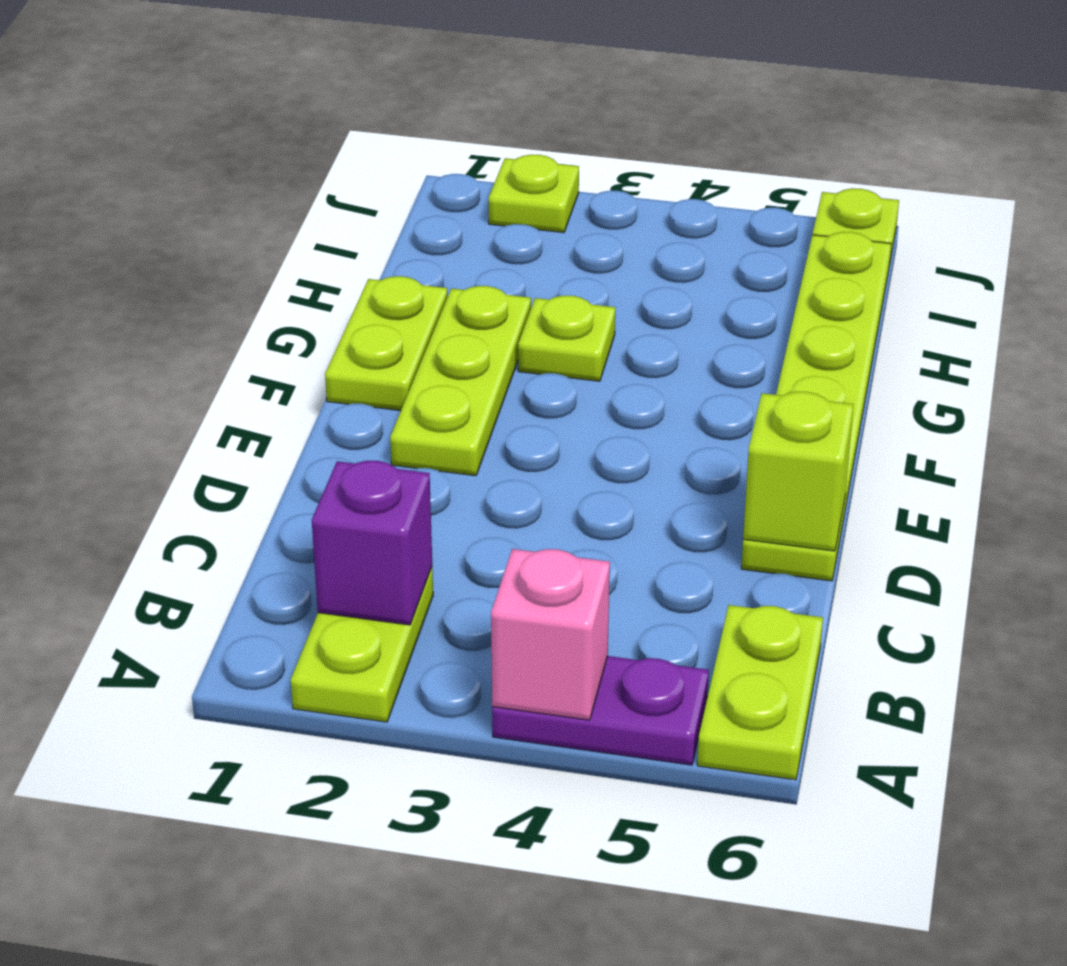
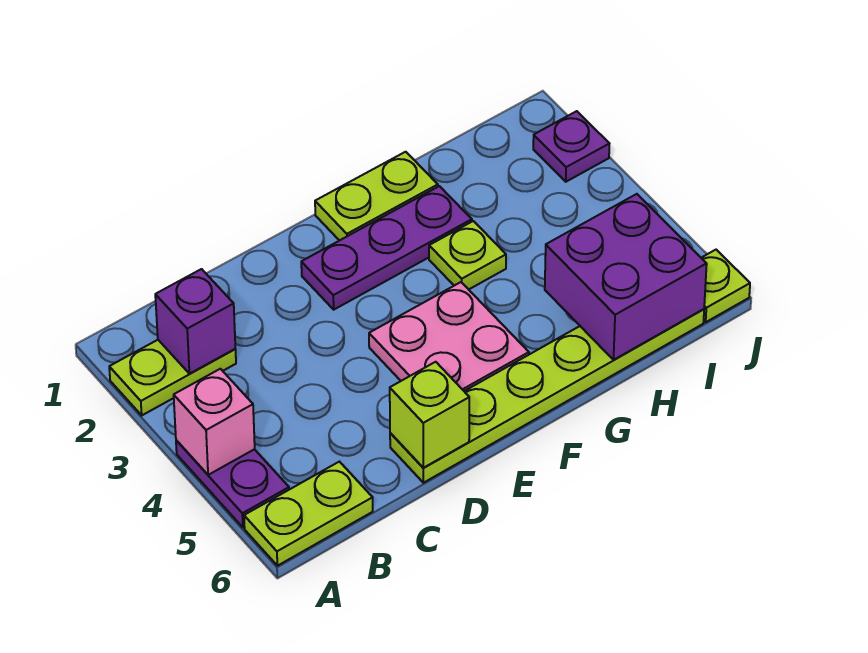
lime plate E2:G2 level 1 -> purple plate E2:G2 level 1
none -> pink plate E4:F5 level 1
none -> purple brick H5:I6 level 2
lime plate J2 level 1 -> purple plate J2 level 1

